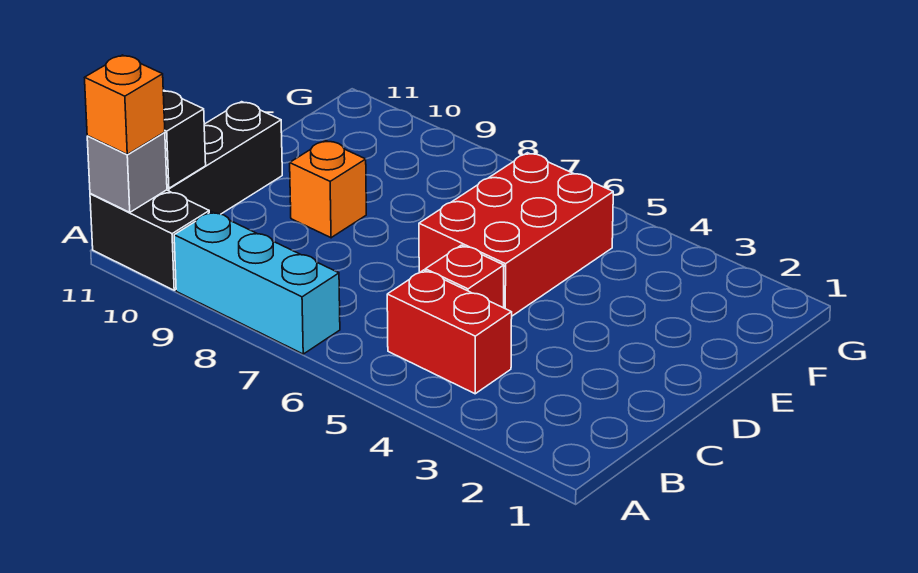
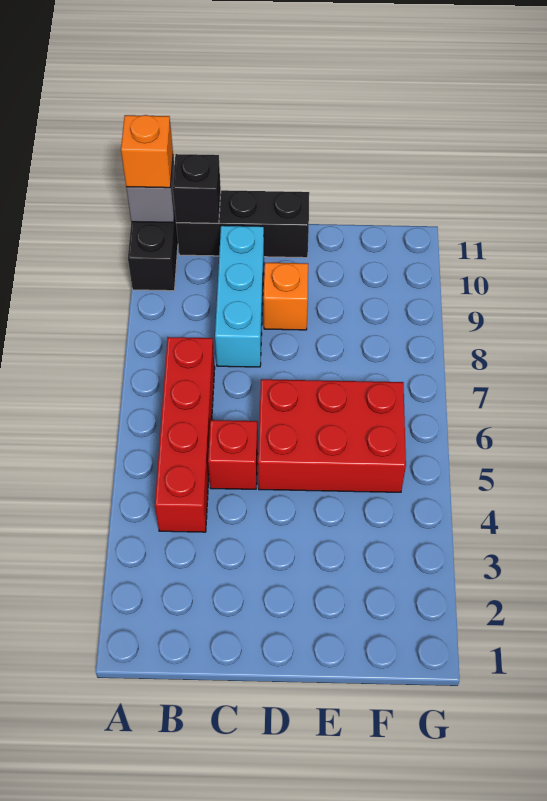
cyan brick A7:A9 level 1 -> cyan brick C8:C10 level 1
red brick B4:B5 level 1 -> red brick B4:B7 level 1

